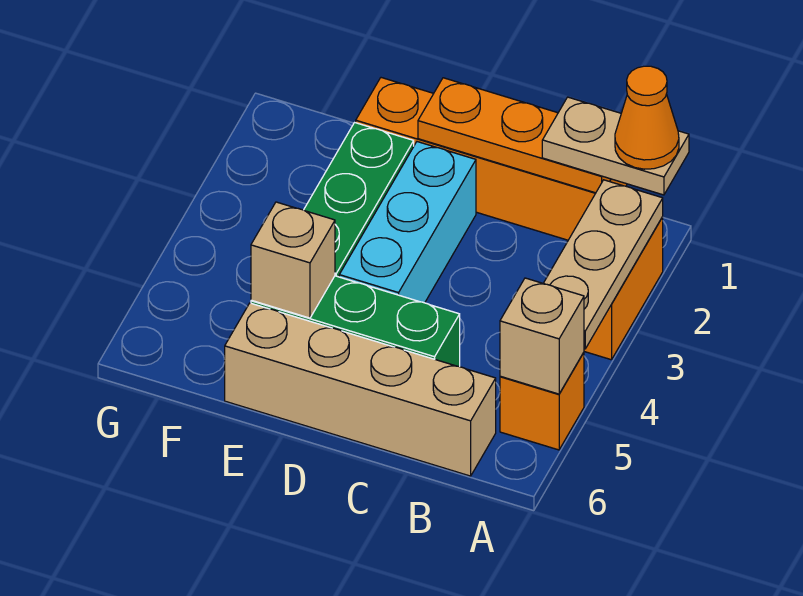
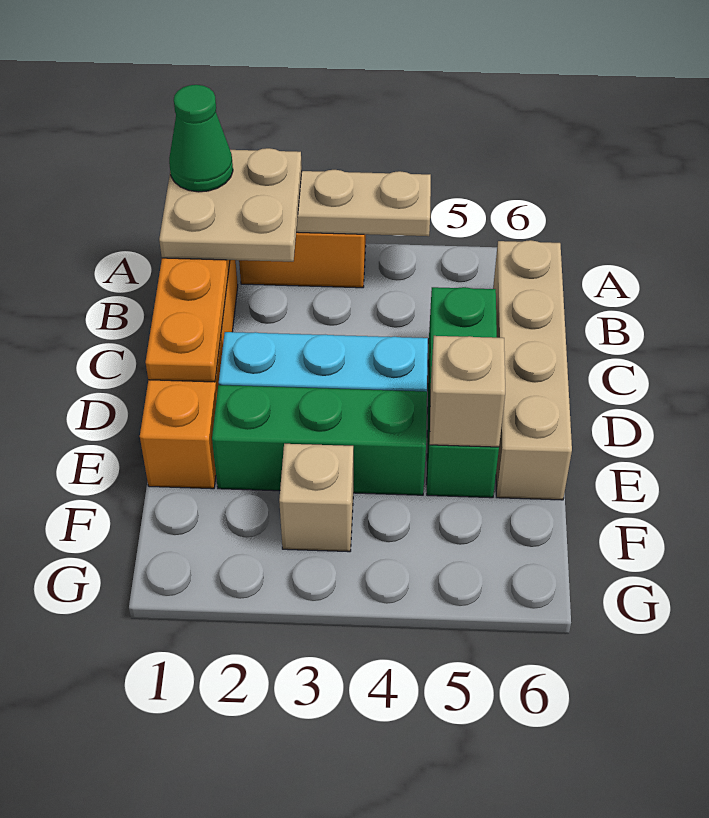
tan plate A1:B1 level 3 -> tan plate A1:B2 level 3
orange cone A1 level 4 -> green cone A1 level 4
orange brick A5 level 1 -> none
tan brick A5 level 2 -> tan brick F3 level 1

